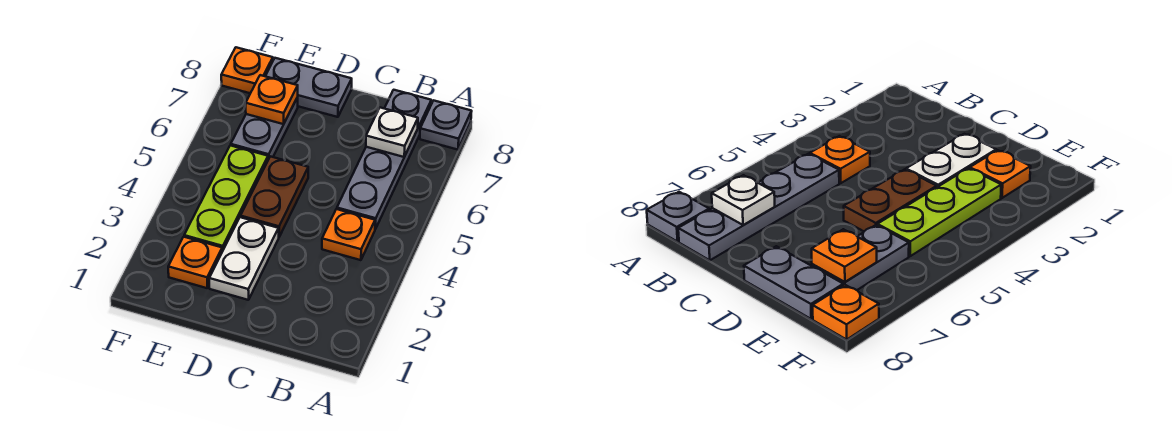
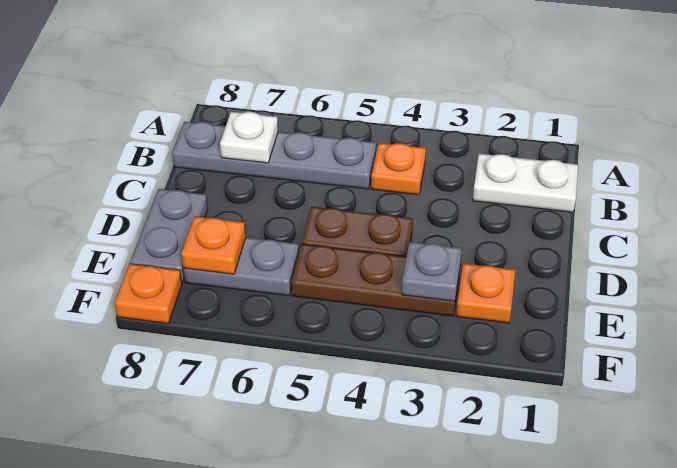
grey plate A8 level 1 -> grey plate E3 level 2
white plate D2:D3 level 1 -> white plate B1:B2 level 1
lime plate E3:E5 level 1 -> brown plate E3:E5 level 1

